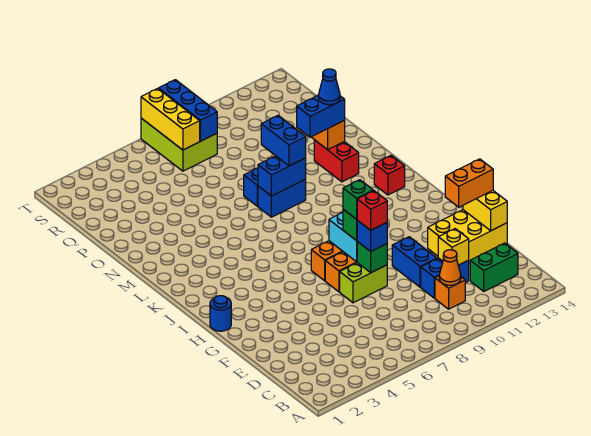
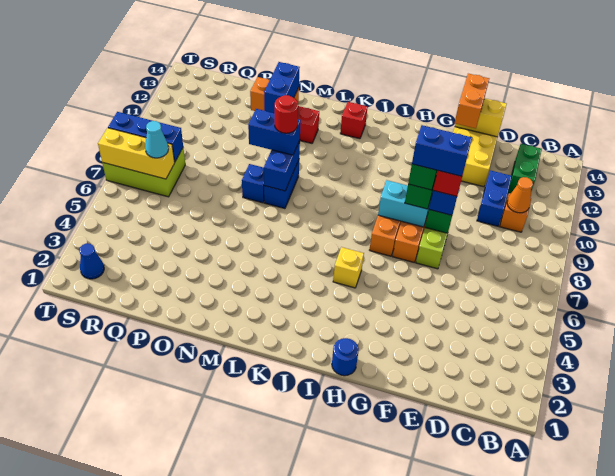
yellow brick D11 level 2 -> yellow brick I5 level 1
blue brick E10:F10 level 1 -> blue brick F8:G8 level 5
none -> red round brick M9 level 4
blue cone N12 level 4 -> blue cone S2 level 1
none -> cyan cone R7 level 3

